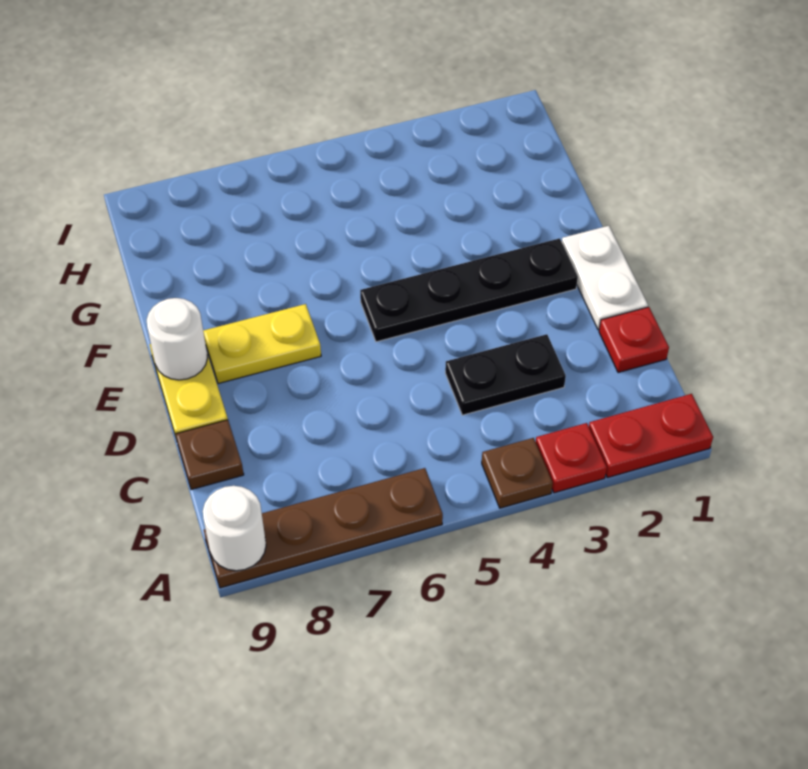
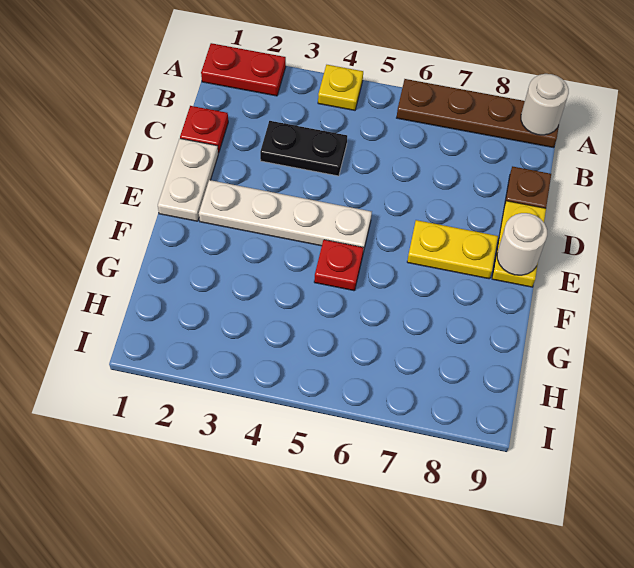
red plate A3 level 1 -> red plate F5 level 1
brown plate A4 level 1 -> yellow plate A4 level 1
black plate E2:E5 level 1 -> white plate E2:E5 level 1

